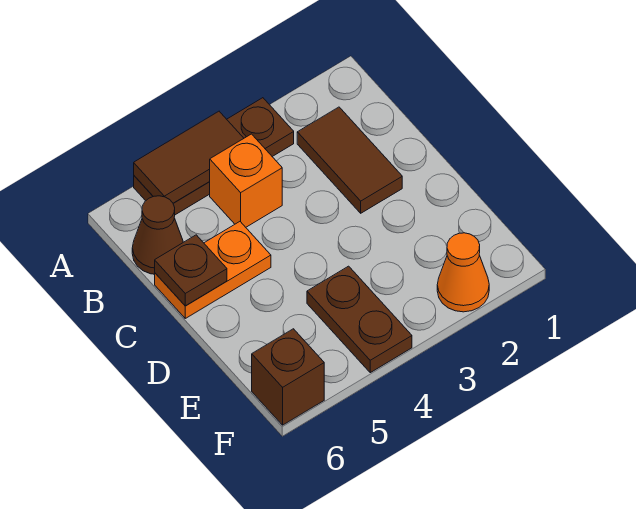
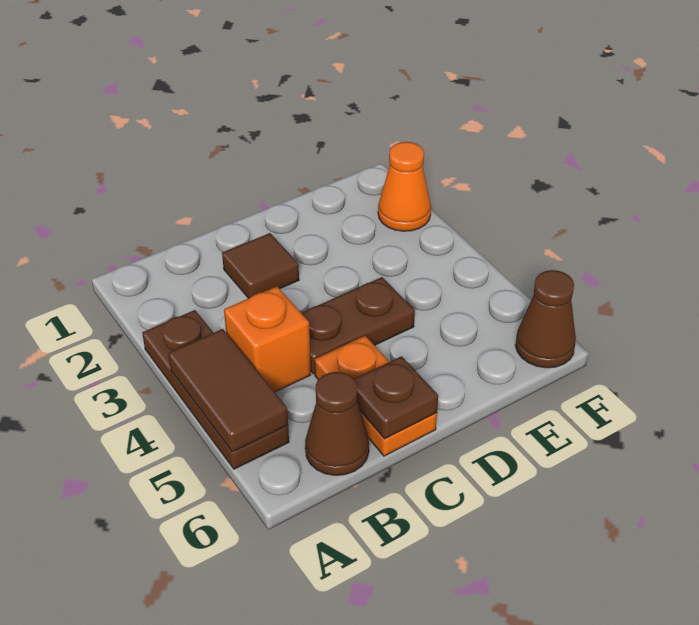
brown tile B2:C2 level 1 -> brown tile C2 level 1
brown plate E4:F4 level 1 -> brown plate C4:D4 level 1
brown brick F6 level 1 -> brown cone F6 level 1

